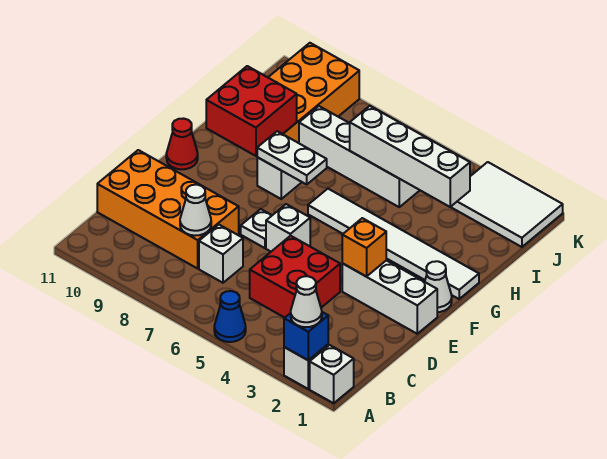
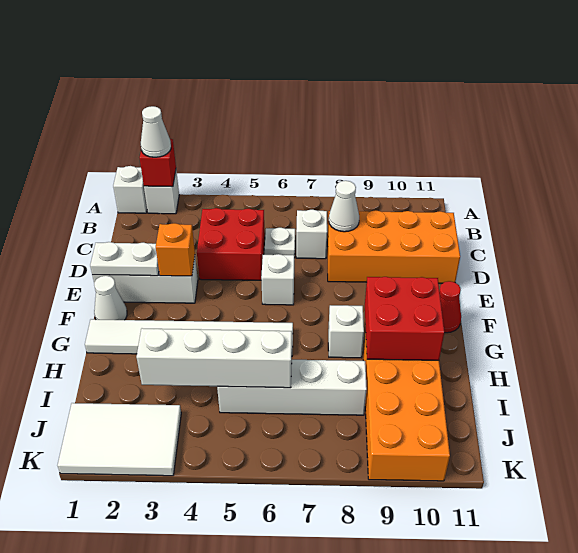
blue brick A2 level 2 -> red brick A2 level 2
blue cone A5 level 1 -> none
white plate E7 level 1 -> white plate C6 level 1
white plate G7:G8 level 2 -> white plate E1:E2 level 2

